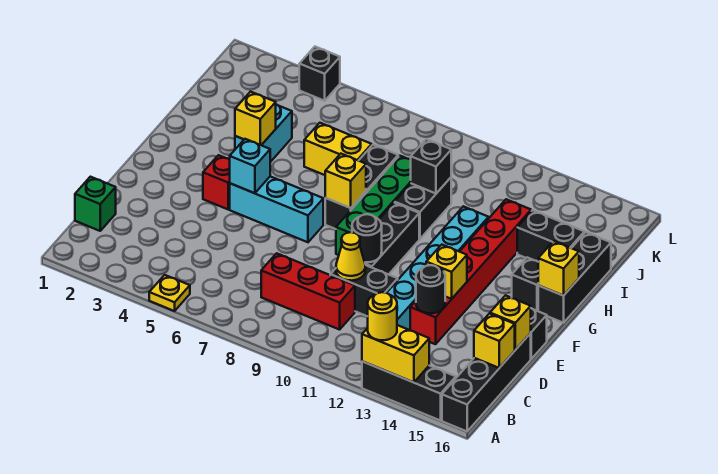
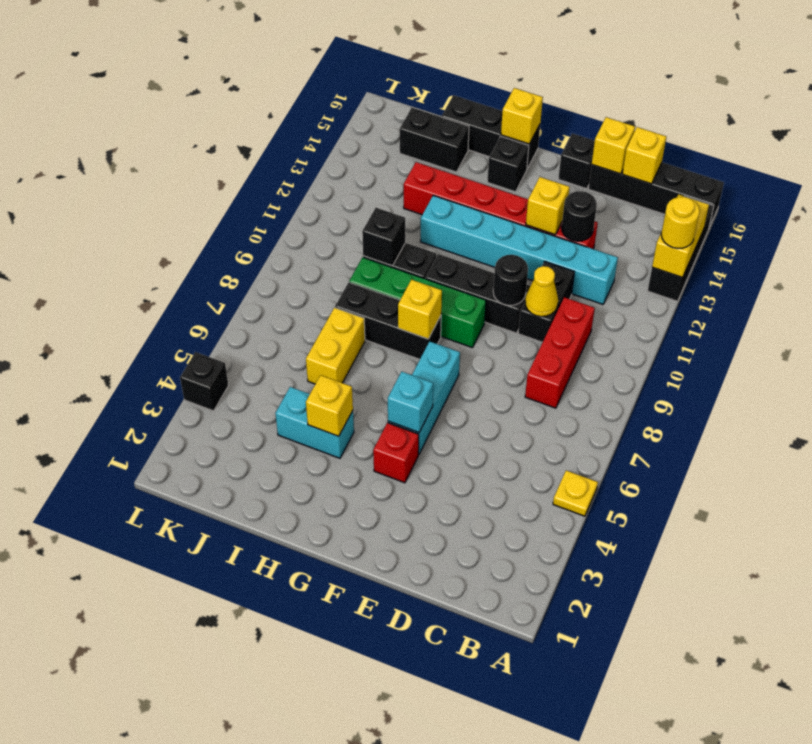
green brick C1 level 1 -> none
black brick I14:I15 level 1 -> black brick I15:J15 level 1

